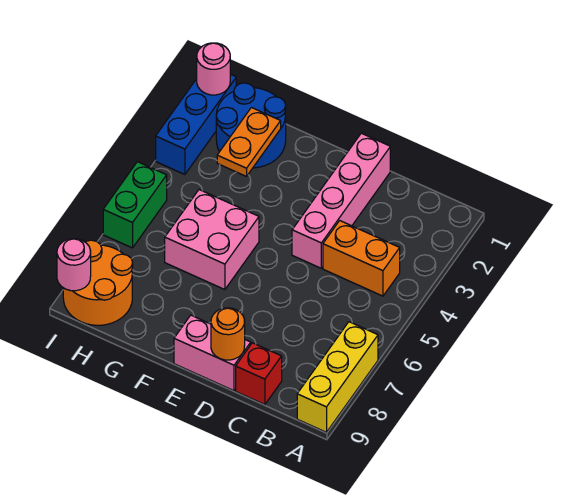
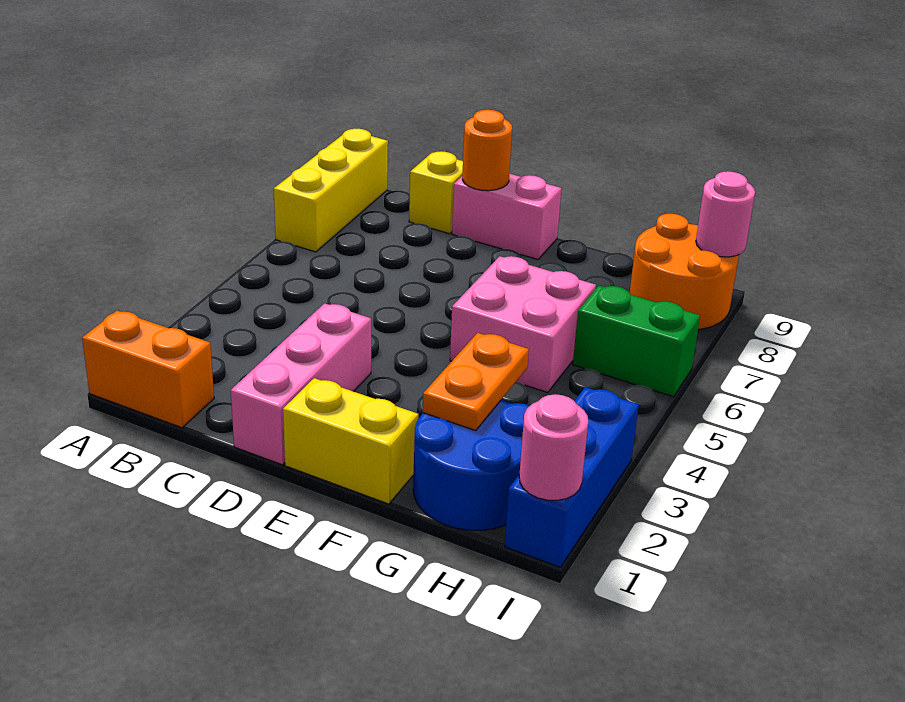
orange brick B4:C4 level 1 -> orange brick A1:B1 level 1
red brick C9 level 1 -> yellow brick C9 level 1
pink brick D1:D4 level 1 -> pink brick D1:D3 level 1
none -> yellow brick E1:F1 level 1
green brick I5:I6 level 1 -> green brick H6:I6 level 1

